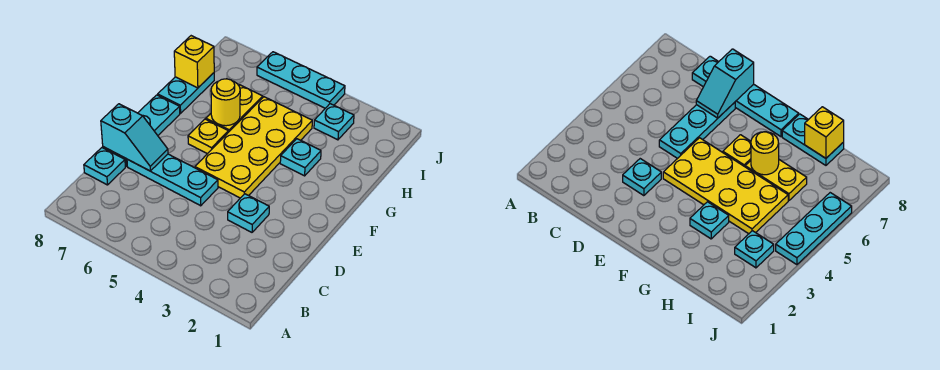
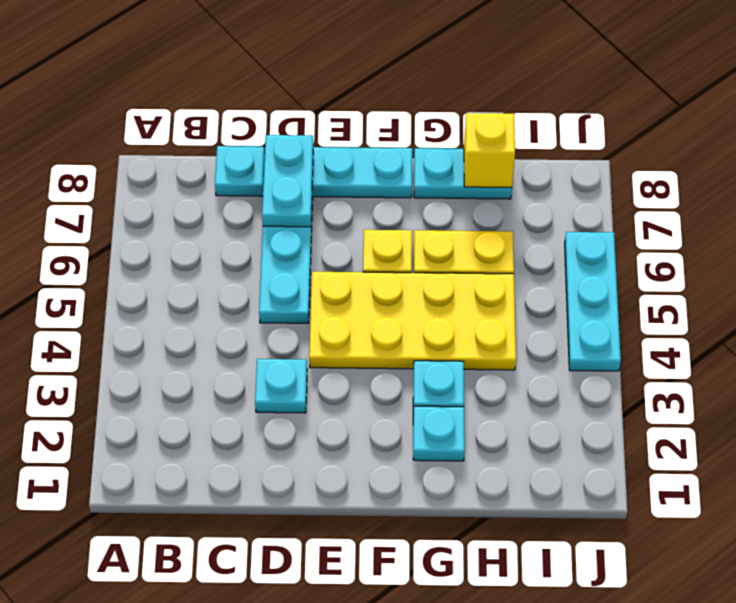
cyan slope D7:D8 level 2 top 8 -> cyan plate D7:D8 level 2
yellow round brick G6 level 2 -> none
cyan plate I3 level 1 -> cyan plate G2 level 1

